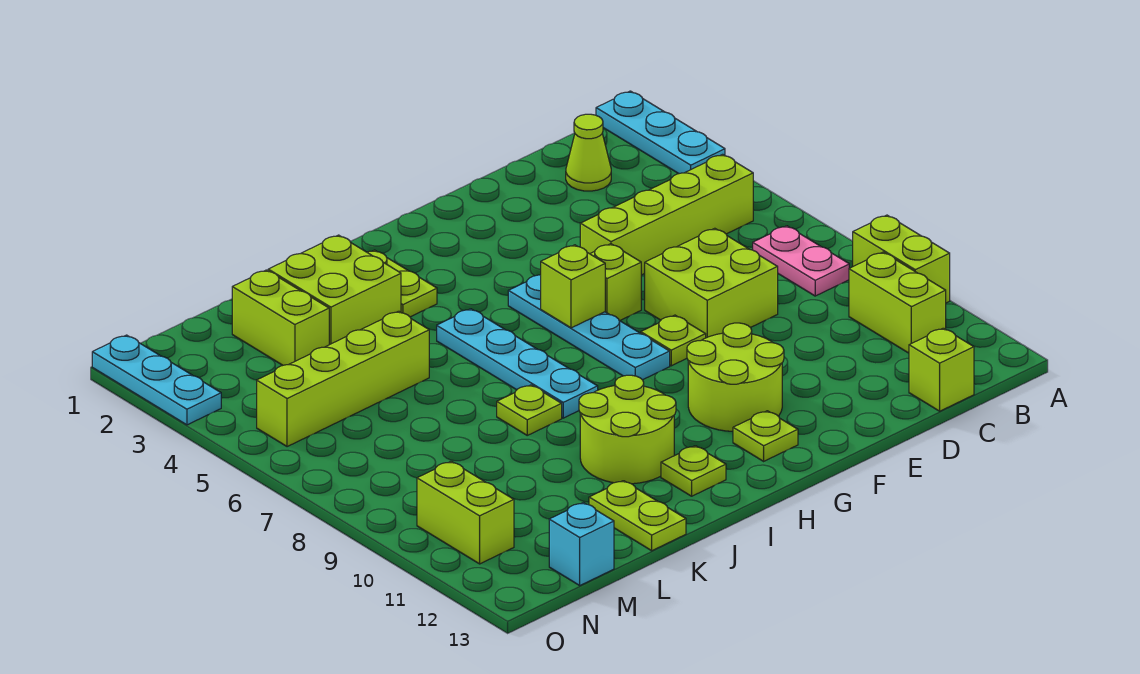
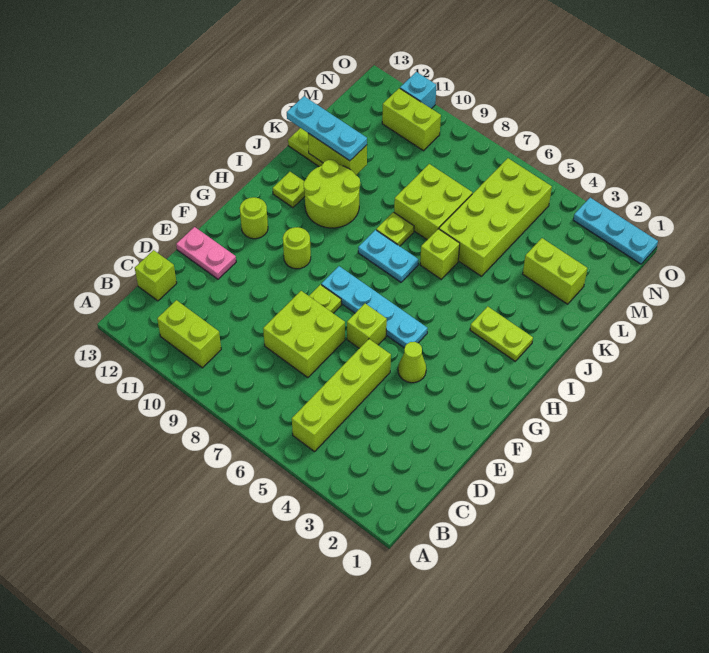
cyan plate A1:A3 level 1 -> cyan plate K11:K13 level 3
lime brick A9:A10 level 1 -> lime brick K11:K12 level 2
pink plate B7:B8 level 1 -> pink plate E12:E13 level 1
lime cone C2 level 1 -> lime cone F4 level 1
lime round brick F10:G11 level 1 -> lime round brick G10 level 1
lime brick G6 level 2 -> lime brick J6 level 1
lime plate G12 level 1 -> lime round brick G12 level 1
cyan plate I5:I8 level 1 -> cyan plate I7:I8 level 1
lime brick J2:K3 level 1 -> lime brick K7:L8 level 1
lime brick K5:N5 level 1 -> lime brick K5:N6 level 1
cyan brick M13 level 1 -> cyan brick O11 level 1

